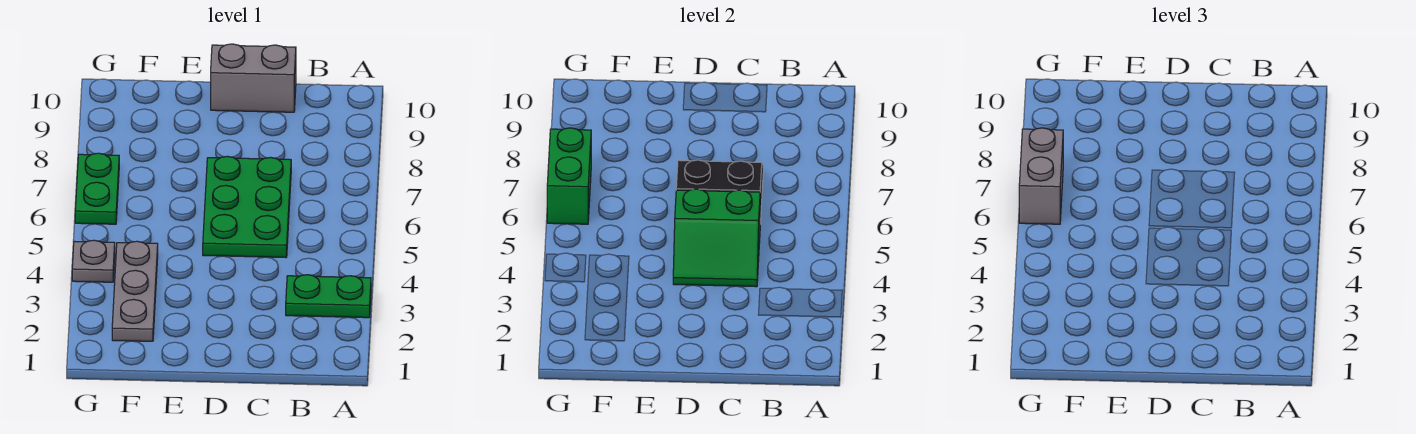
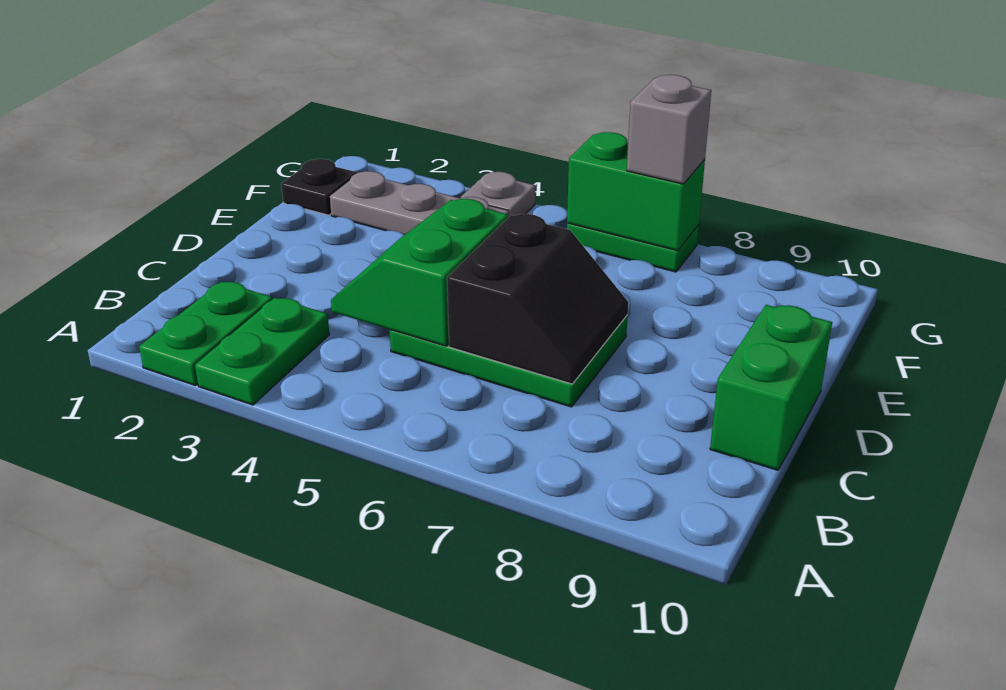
none -> green plate A2:B2 level 1
grey brick C10:D10 level 1 -> green brick C10:D10 level 1
none -> black plate F1 level 1
grey brick G6:G7 level 3 -> grey brick G7 level 3

